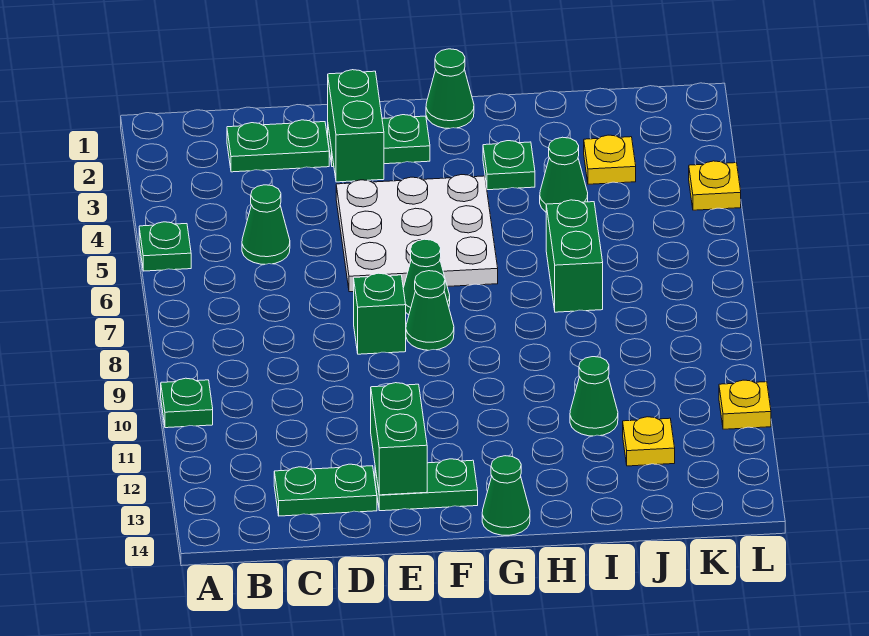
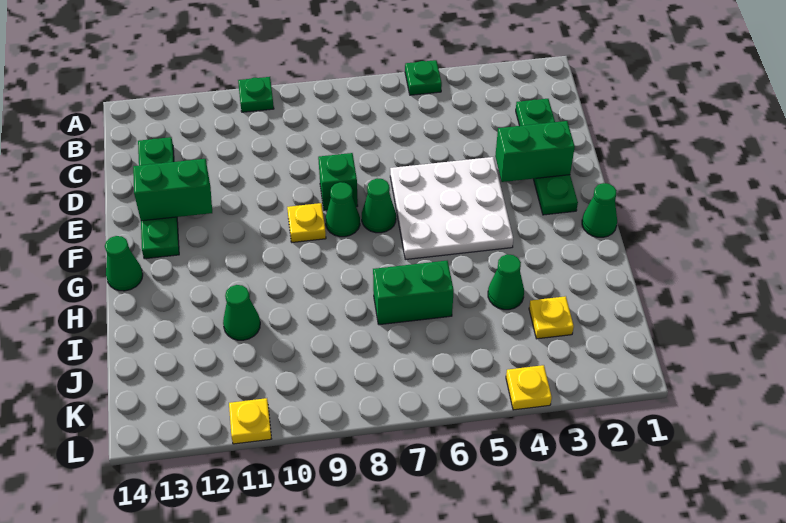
green cone C5 level 1 -> none
green plate H3 level 1 -> none
yellow plate J12 level 1 -> yellow plate F9 level 1

